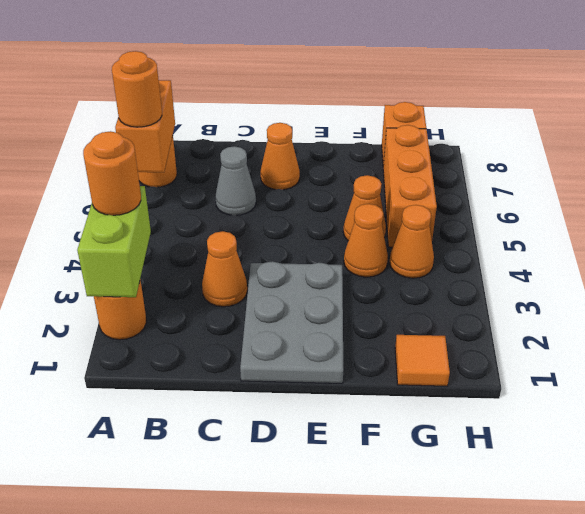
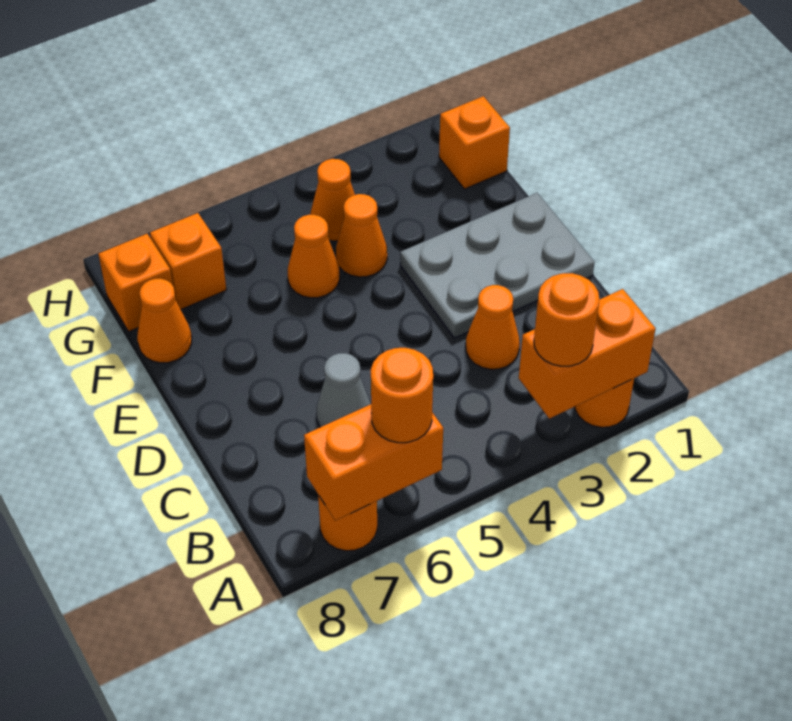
lime brick A2:A3 level 2 -> orange brick A2:A3 level 2
orange cone D7 level 1 -> orange cone F8 level 1
orange tile G1 level 1 -> orange brick G1 level 1
orange brick G5:G7 level 1 -> orange brick G7 level 1

